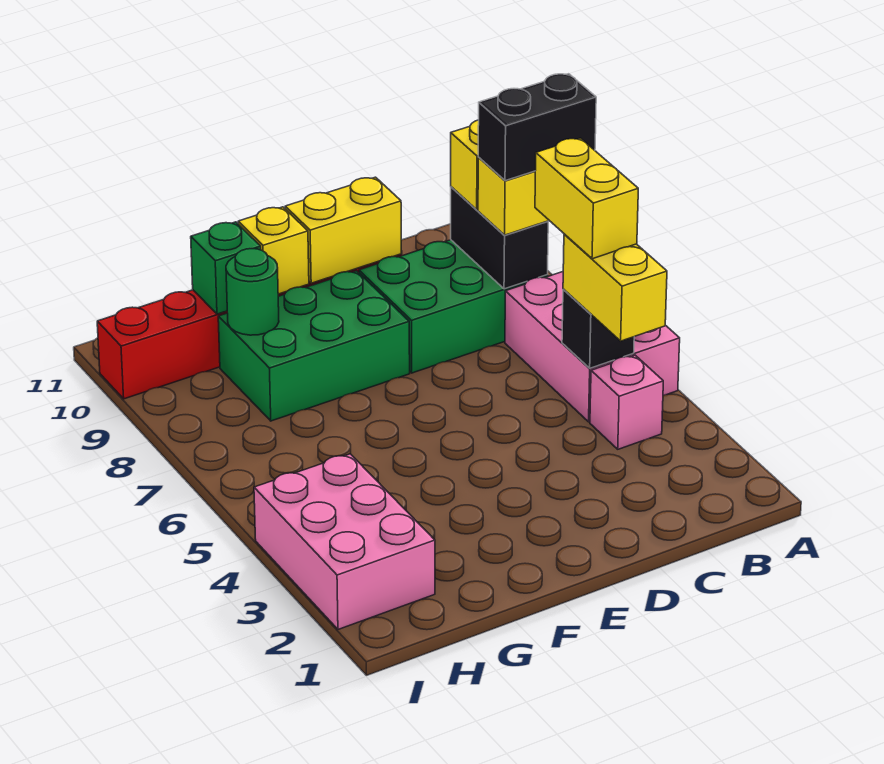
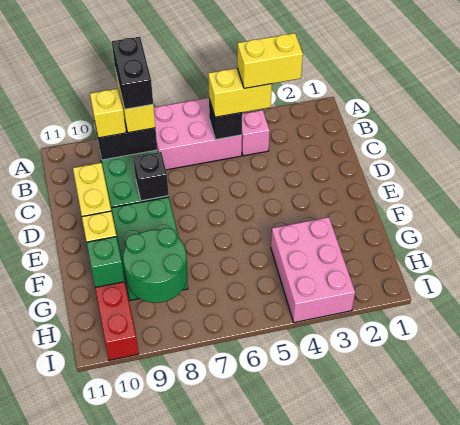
yellow brick B5:B6 level 4 -> yellow brick B3:B4 level 4
none -> black brick D8 level 2
green round brick G9 level 2 -> green round brick G8:H9 level 2
pink brick H2:I4 level 1 -> pink brick G3:I4 level 1

